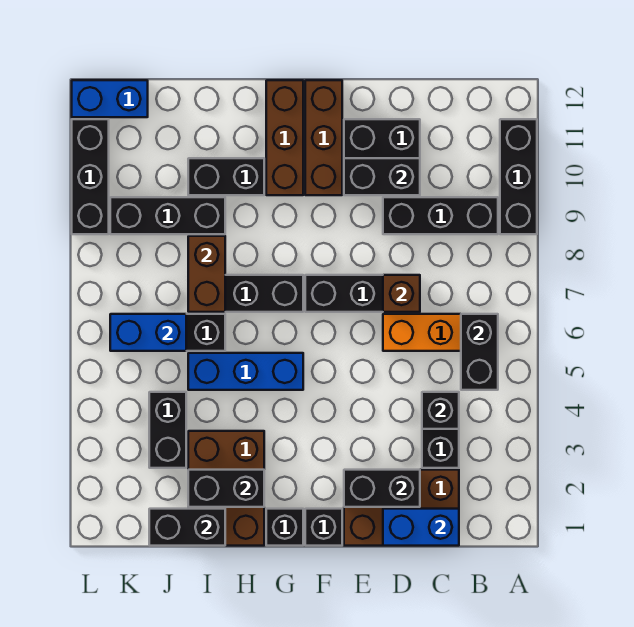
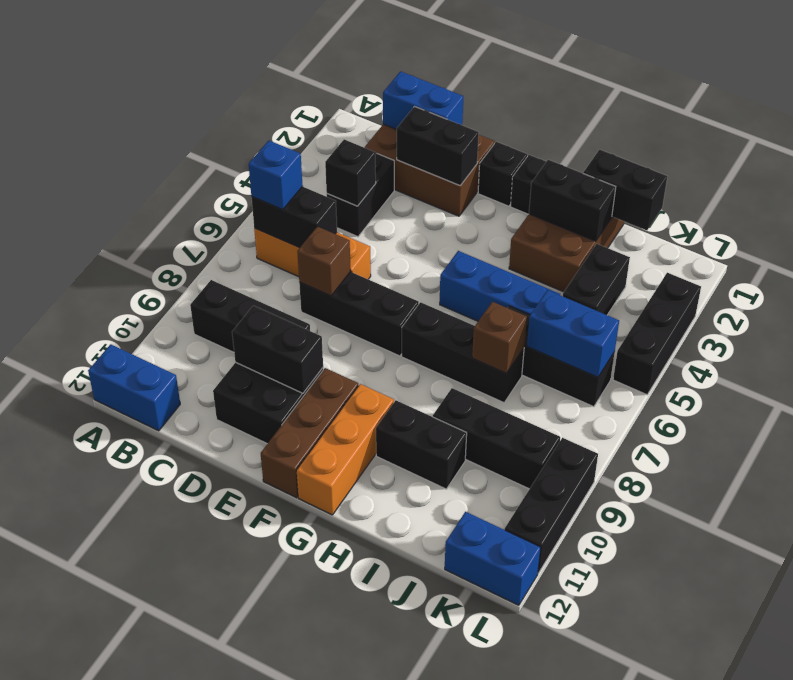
black brick A9:A11 level 1 -> black brick L3:L5 level 1
none -> blue brick A12:B12 level 1
black brick B5:B6 level 2 -> black brick B6:C6 level 2
none -> blue brick B6 level 3
brown brick G10:G12 level 1 -> orange brick G10:G12 level 1
brown brick I7:I8 level 2 -> brown brick I7 level 2

